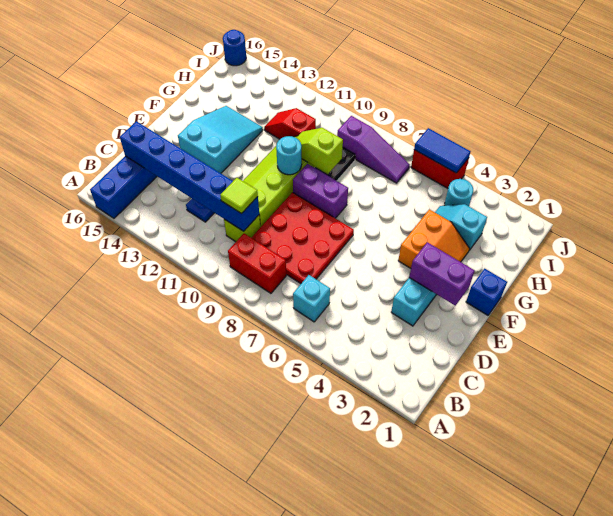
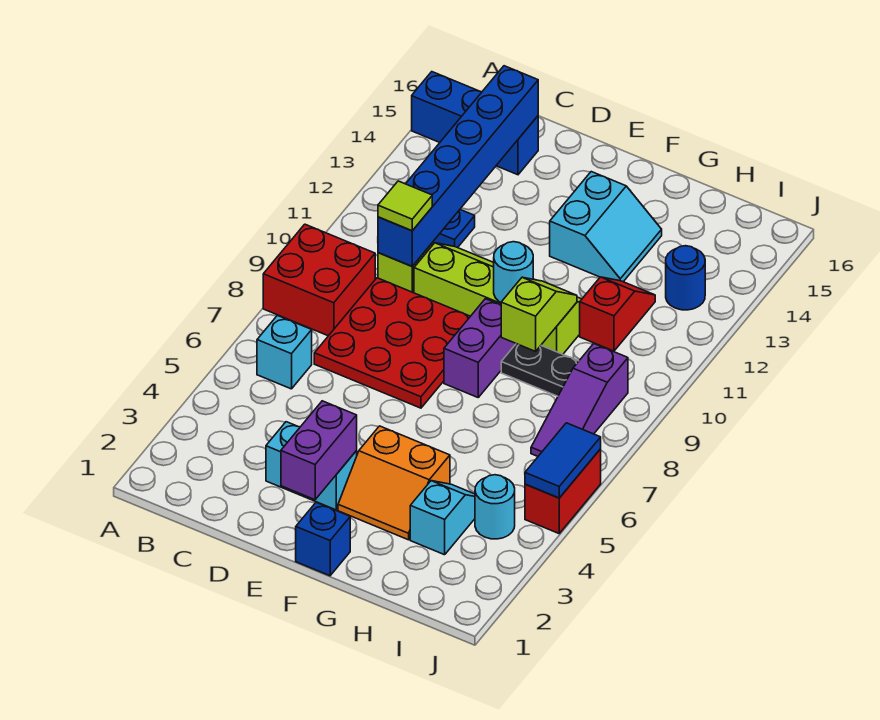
red brick B8:B9 level 1 -> red brick A8:B9 level 1
cyan slope E13:G14 level 1 top E -> cyan slope F13:G14 level 1 top F
blue round brick J16 level 1 -> blue round brick I13 level 1

